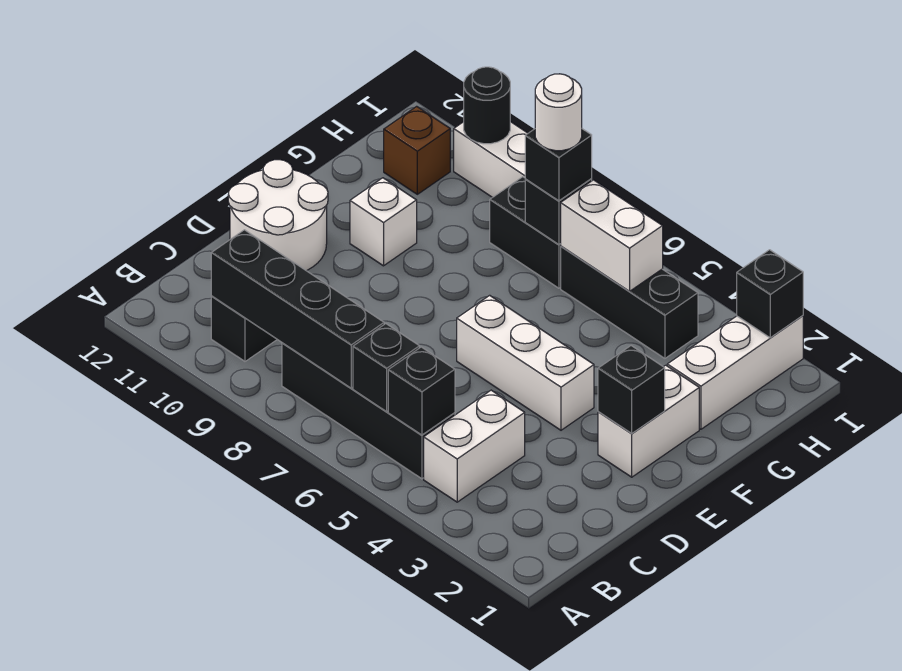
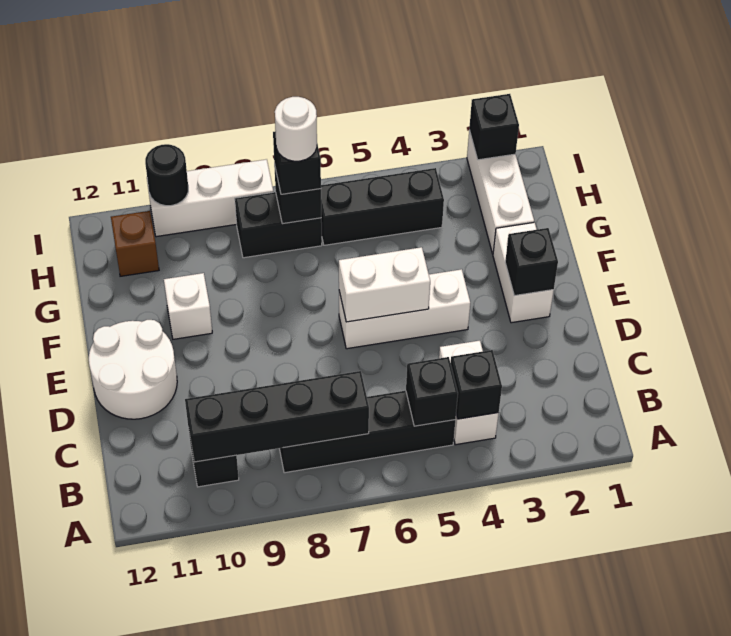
black brick B6 level 2 -> black brick B4 level 2
white brick H5:H6 level 2 -> white brick E5:E6 level 2

